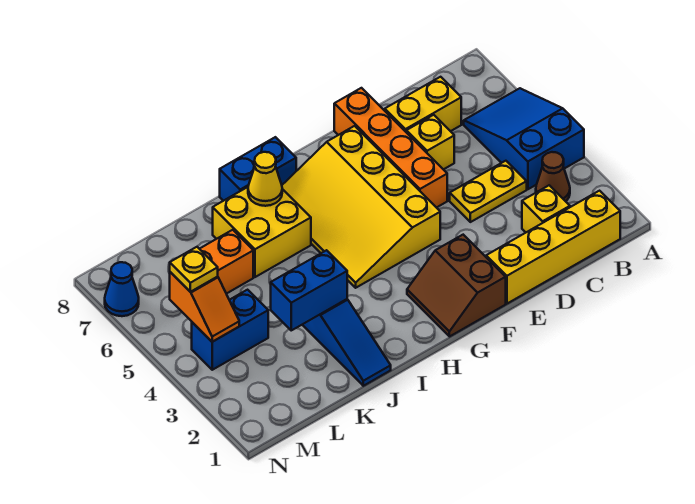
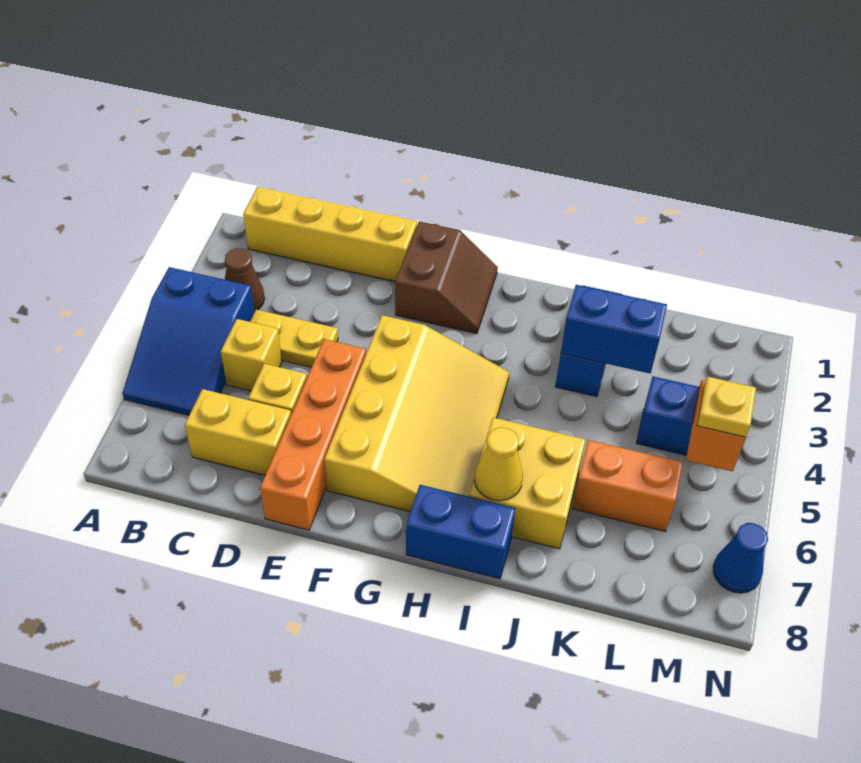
yellow brick C2 level 1 -> yellow brick C5 level 1

